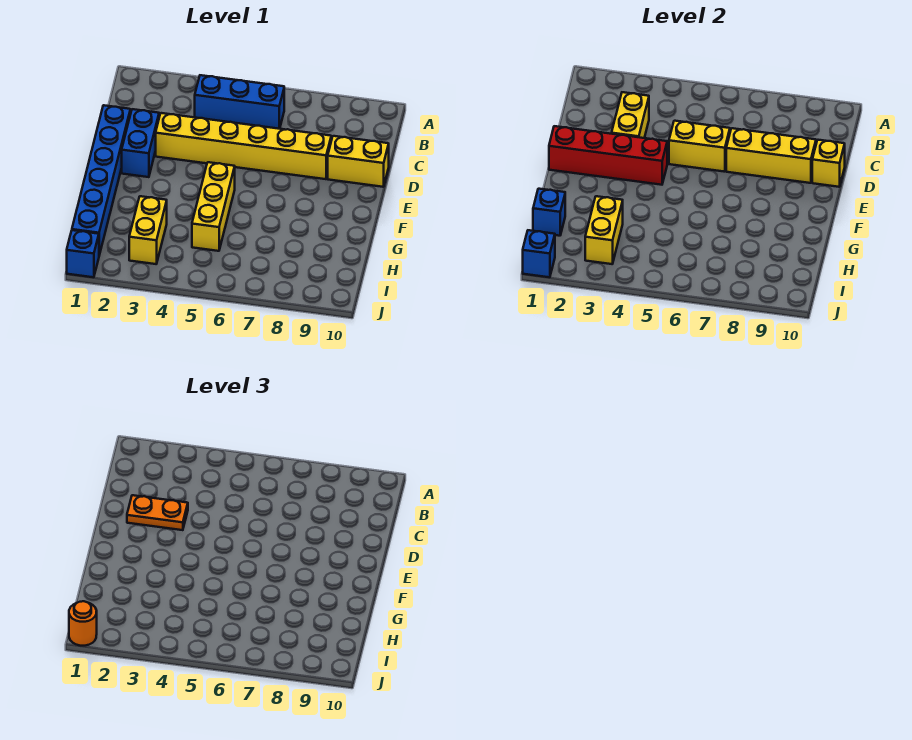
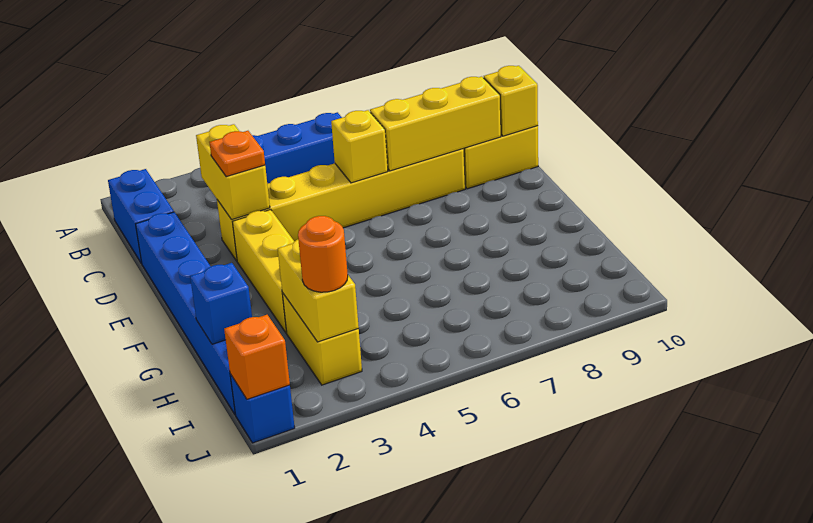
blue brick D2:E2 level 1 -> blue brick B1:C1 level 1
orange plate D2:D3 level 3 -> orange plate D3 level 3
yellow brick D5:D6 level 2 -> yellow brick D6 level 2
red brick E1:E4 level 2 -> none
yellow brick F5:H5 level 1 -> yellow brick E3:G3 level 1
blue brick J1 level 2 -> orange brick J1 level 2
orange round brick J1 level 3 -> orange round brick I3 level 3

